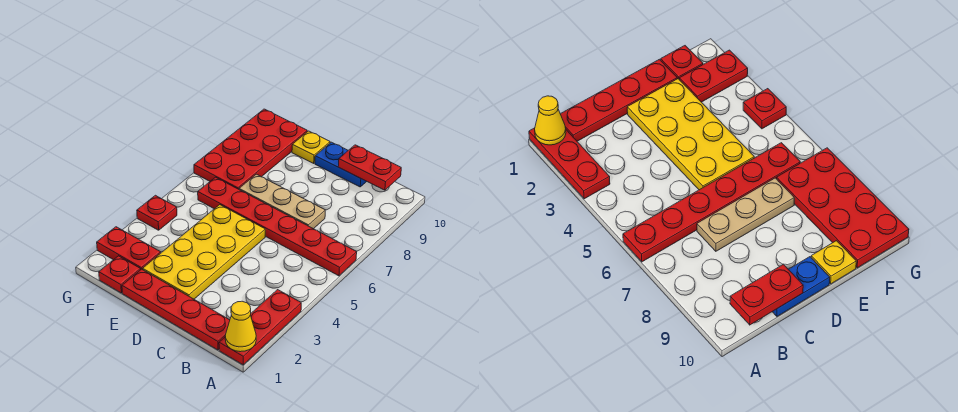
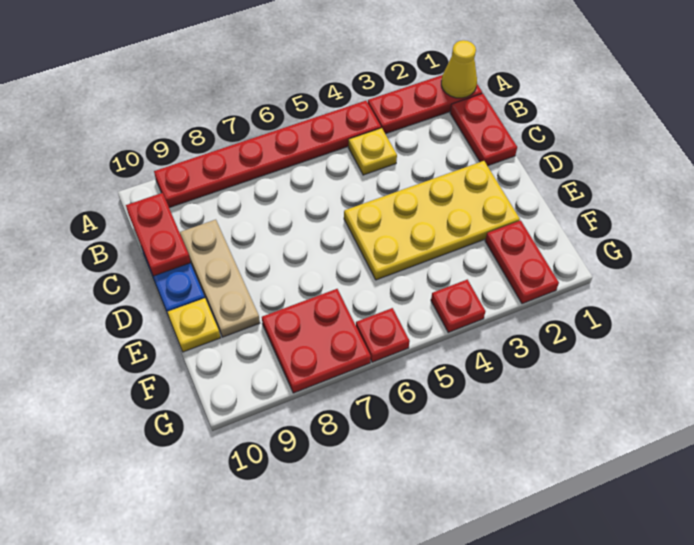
red plate A6:F6 level 1 -> red plate A4:A9 level 1
red plate B1:E1 level 1 -> red plate B1:C1 level 1
none -> yellow plate B4 level 1
tan plate C7:E7 level 1 -> tan plate C9:E9 level 1
red plate F1 level 1 -> red plate G6 level 1
red plate F7:G10 level 1 -> red plate F7:G8 level 1

